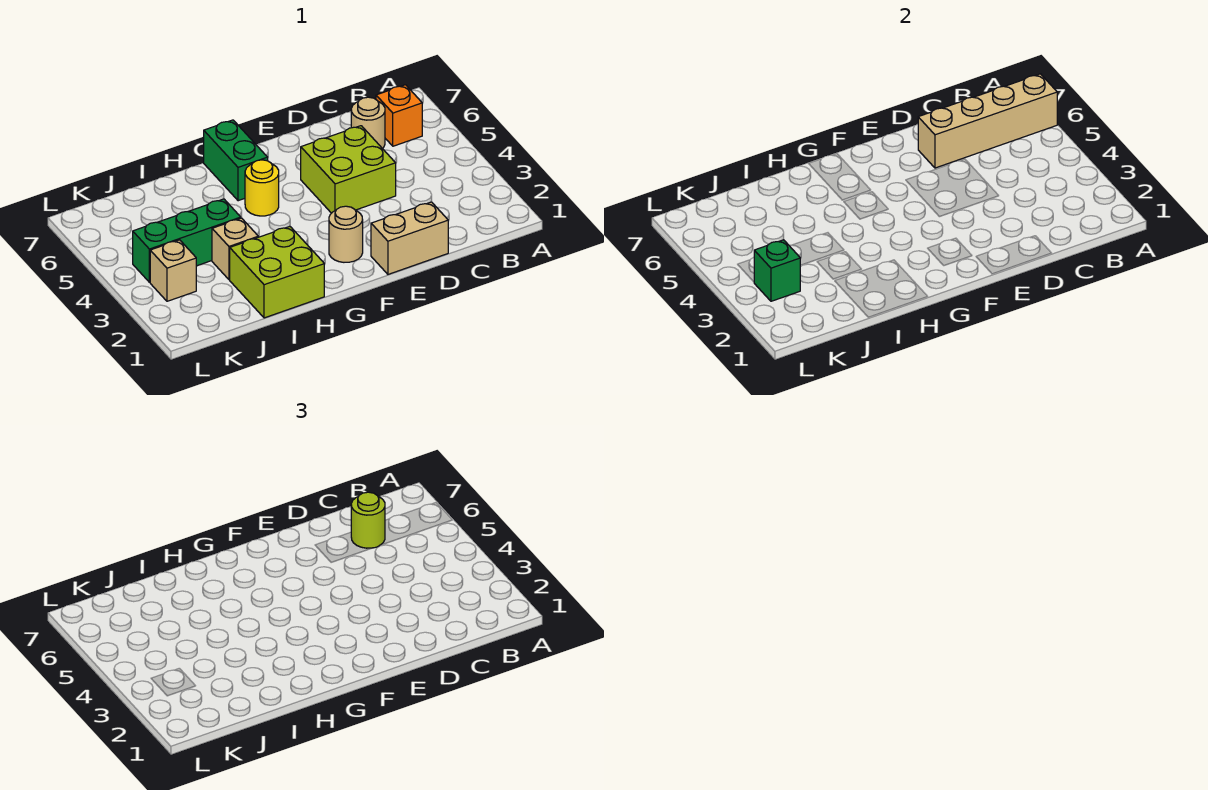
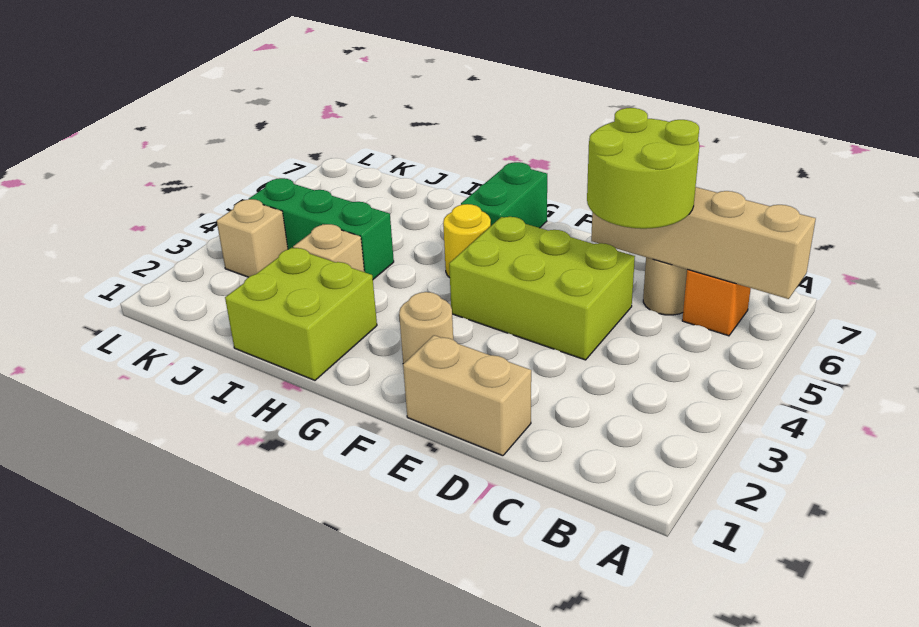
lime round brick C6 level 3 -> lime round brick C5:D6 level 3
lime brick D4:E5 level 1 -> lime brick D4:F5 level 1
green brick K3 level 2 -> none

